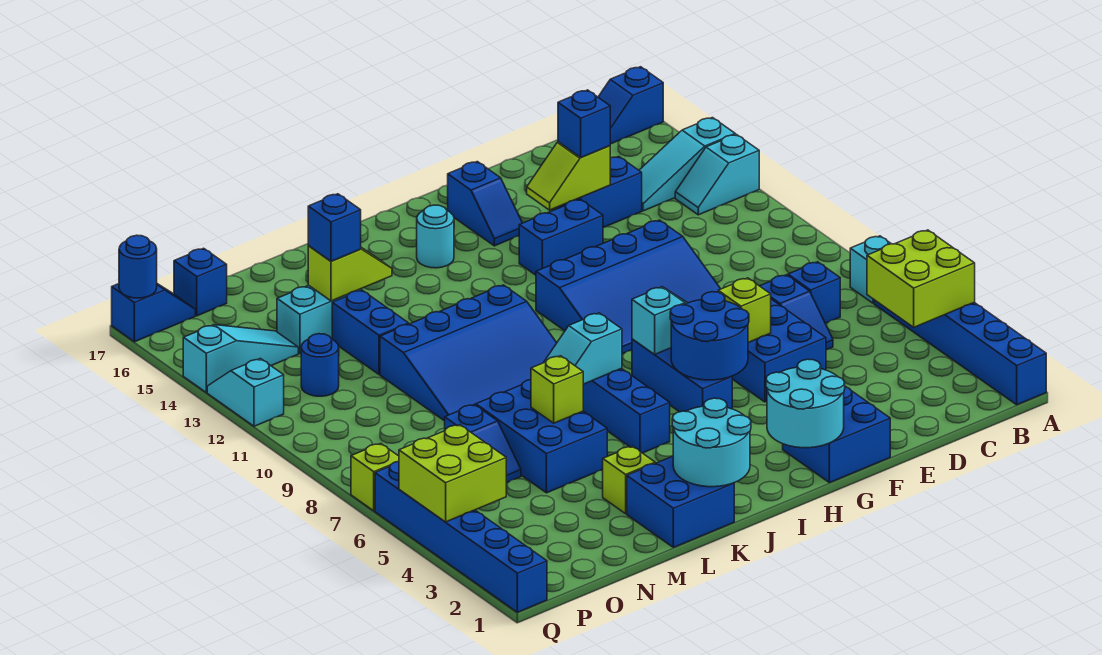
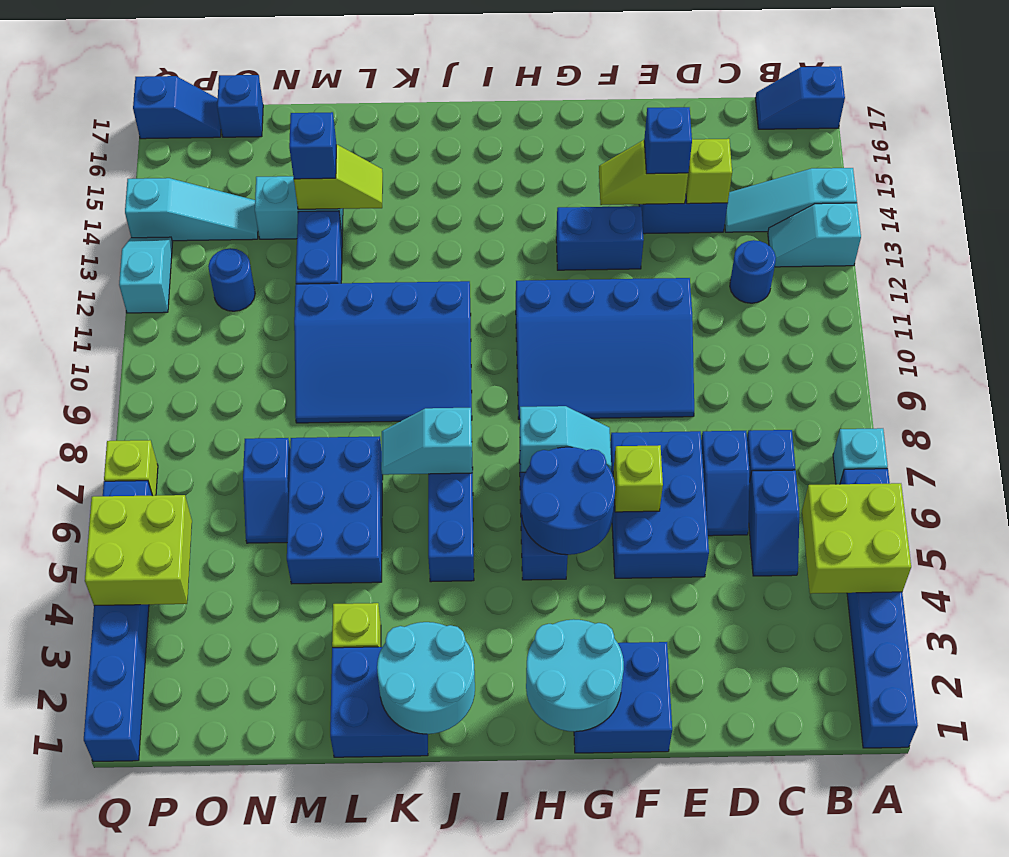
blue slope G15:G16 level 1 top 16 -> blue slope C5:C6 level 1 top 6
cyan round brick I15 level 1 -> none
lime brick L6 level 2 -> lime brick D14 level 2
blue round brick Q17 level 2 -> blue round brick C12 level 1

